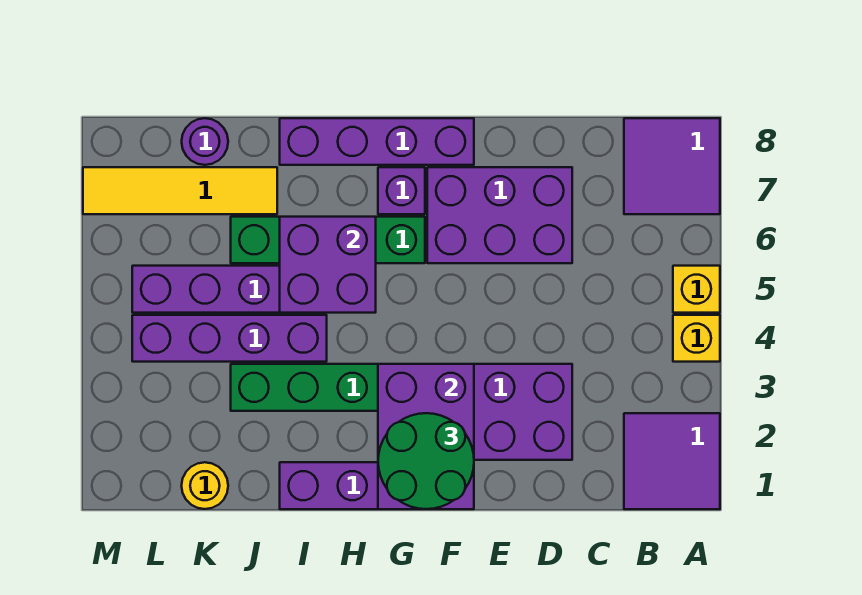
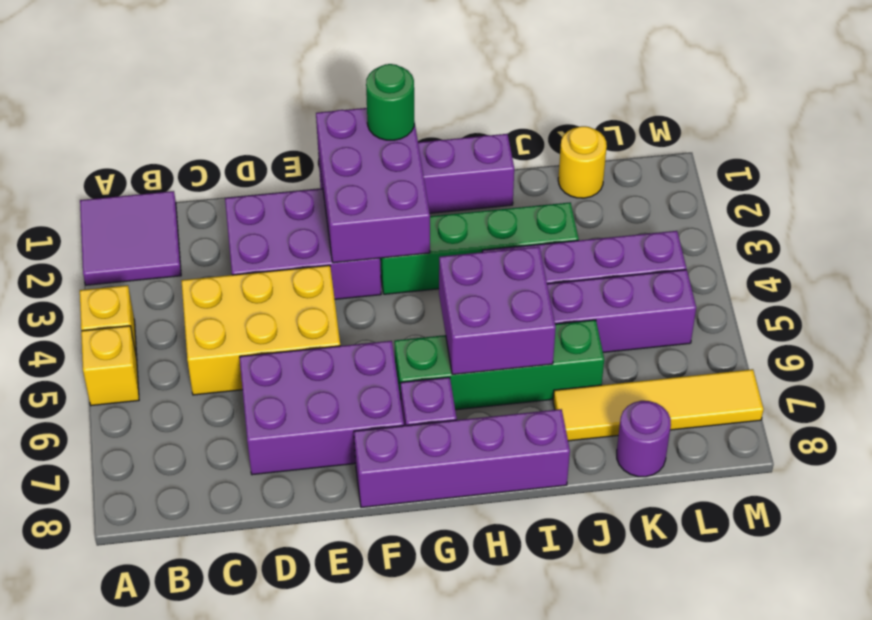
purple tile A7:B8 level 1 -> none
none -> yellow brick C4:E5 level 1
green round brick F1:G2 level 3 -> green round brick G1 level 3

